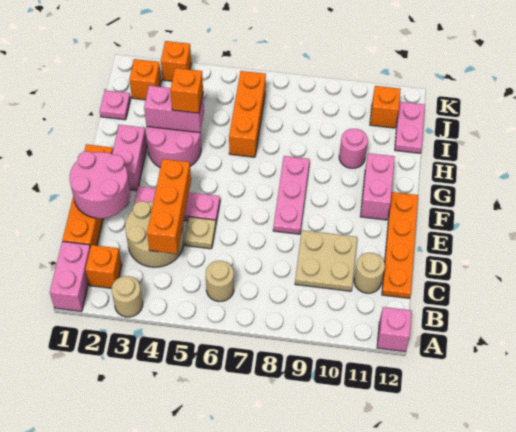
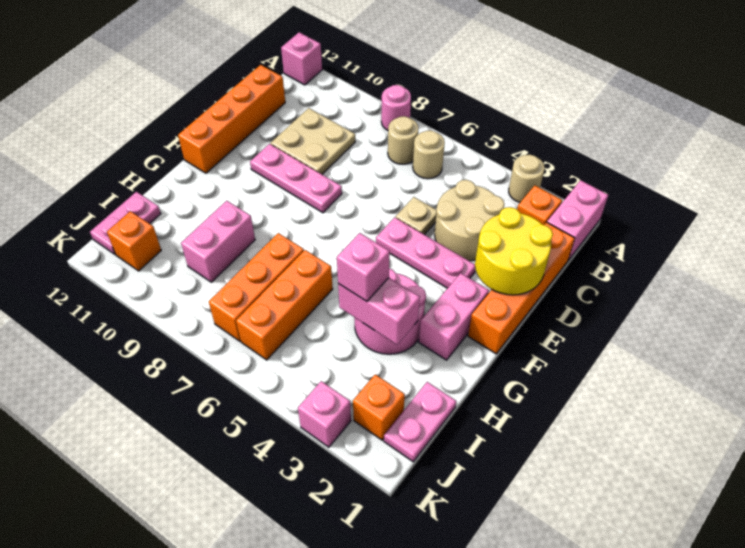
orange brick C4:E4 level 2 -> orange brick H7:J7 level 1
tan round brick C11 level 1 -> tan round brick B7 level 1
orange plate C12:F12 level 1 -> orange brick C12:F12 level 1
pink round brick D1:E2 level 2 -> yellow round brick D1:E2 level 2
pink plate E8:G8 level 1 -> pink plate E8:E10 level 1
pink brick F11:G11 level 1 -> pink brick H9:I9 level 1
orange brick H4 level 3 -> pink brick H4 level 3
pink round brick H10 level 1 -> pink round brick A8 level 1
pink plate I1 level 1 -> pink plate I1:J1 level 1
orange brick K3 level 1 -> pink brick K3 level 1

